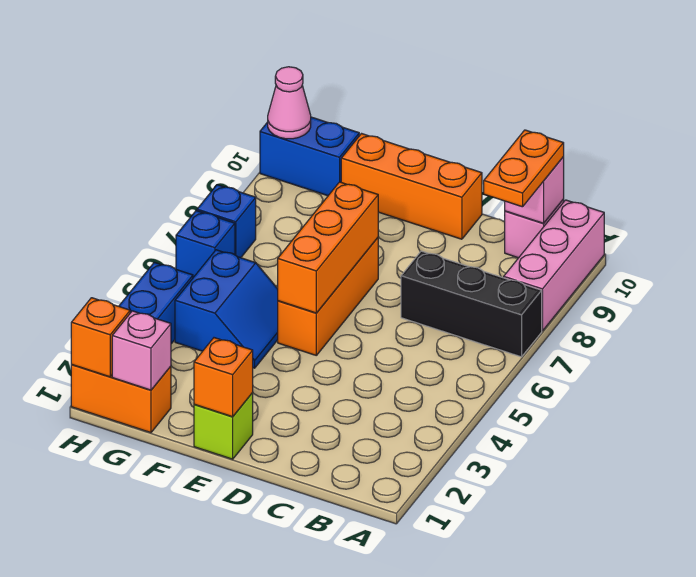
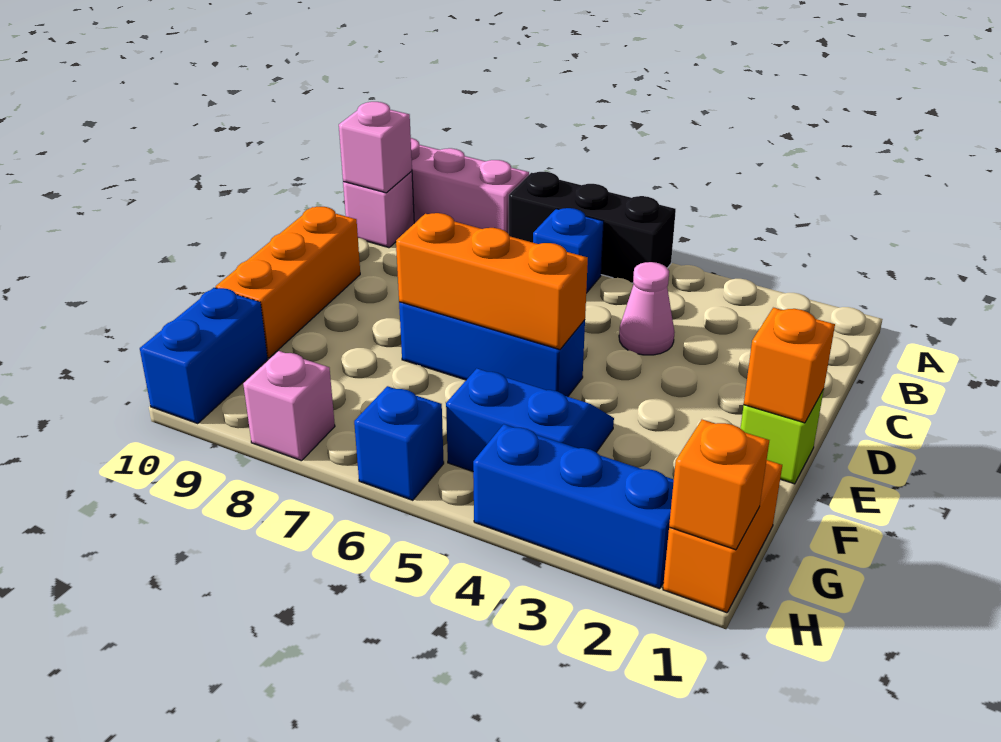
black brick A7:C7 level 1 -> black brick A5:A7 level 1
orange plate B9:B10 level 3 -> none
orange brick E5:E7 level 1 -> blue brick E5:E7 level 1
pink brick G1 level 2 -> pink brick H8 level 1
blue brick H7 level 1 -> blue brick B6 level 1
pink cone H10 level 2 -> pink cone C4 level 1

